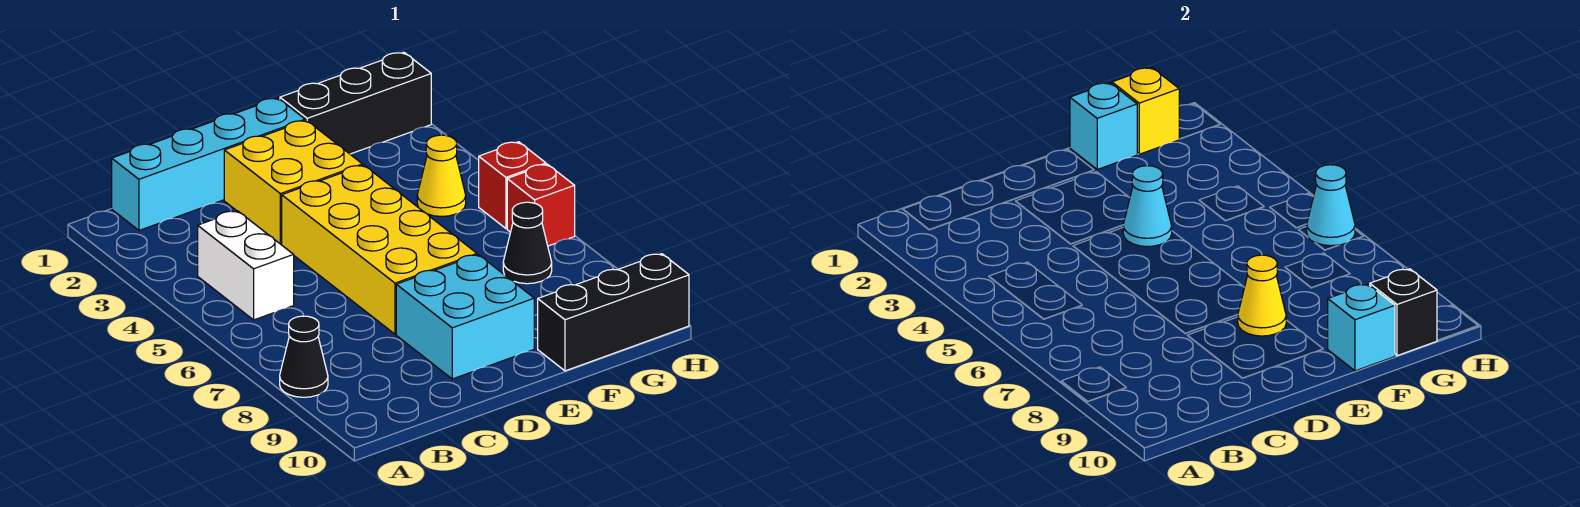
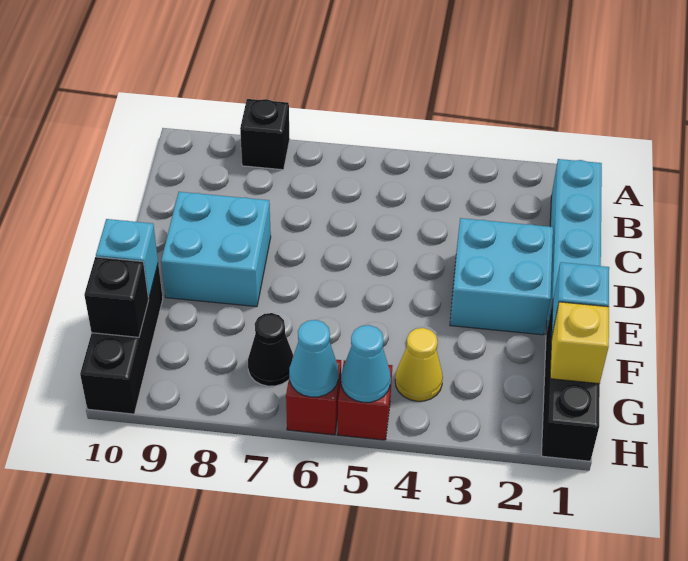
black cone A8 level 1 -> black brick A8 level 1
white brick B4:B5 level 1 -> none
yellow brick D2:E3 level 1 -> cyan brick D2:E3 level 1
yellow brick D4:E7 level 1 -> none
cyan cone E4 level 2 -> cyan cone H5 level 2
yellow cone E8 level 2 -> none

